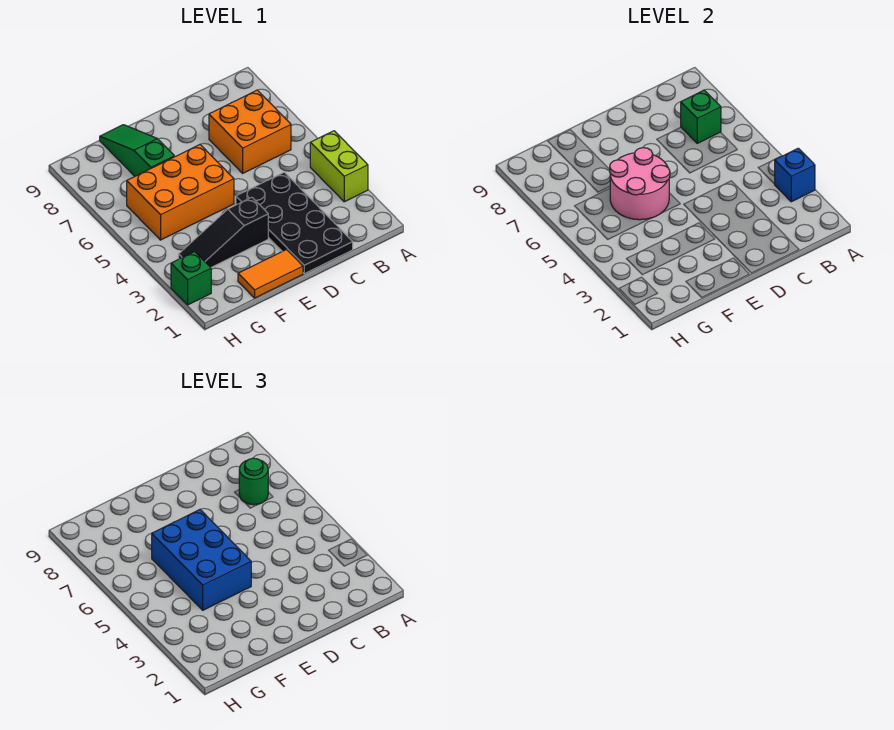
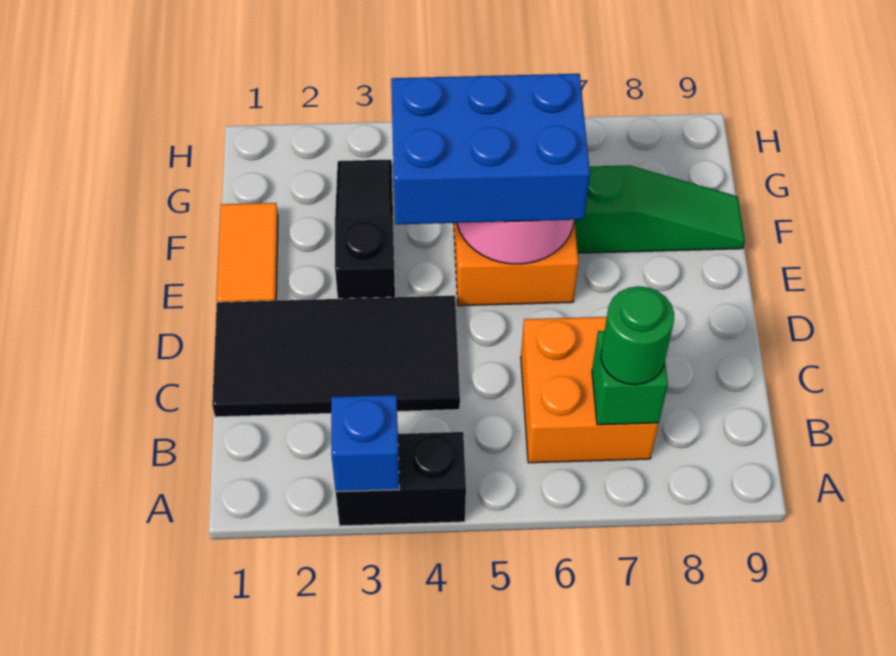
lime brick A3:A4 level 1 -> black brick A3:A4 level 1
black plate C1:D4 level 1 -> black tile C1:D4 level 1
green brick H2 level 1 -> none

